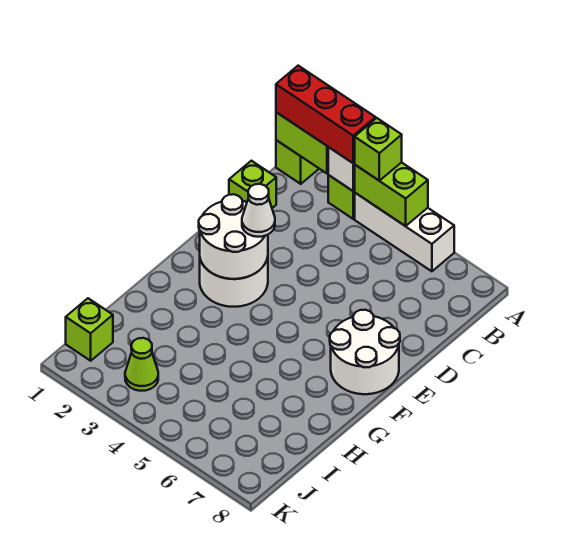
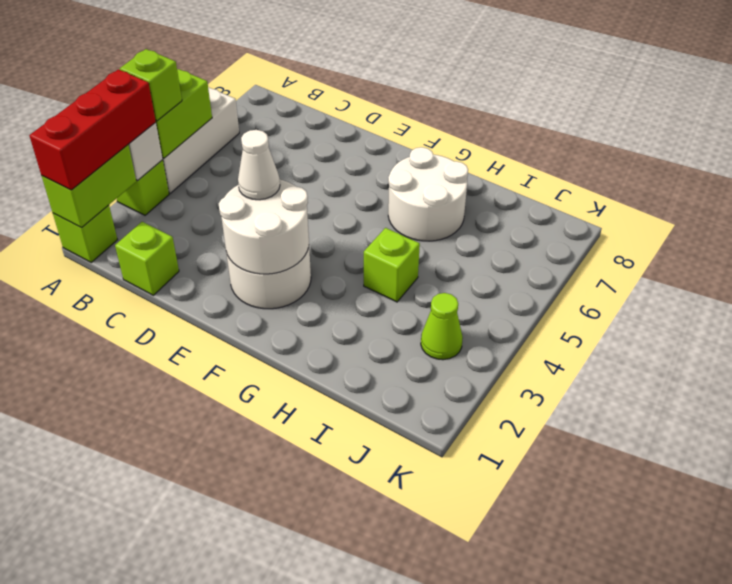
white round brick E7:F8 level 1 -> white round brick G6:H7 level 1
lime brick J1 level 1 -> lime brick H4 level 1

